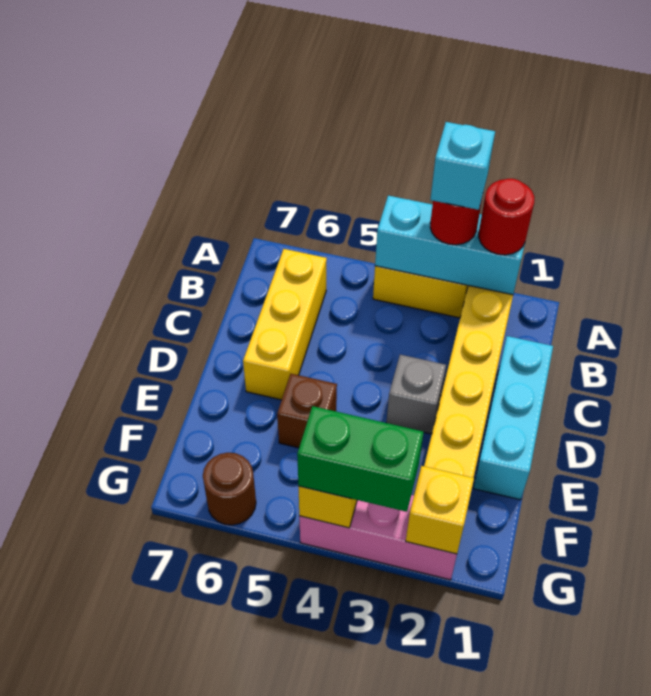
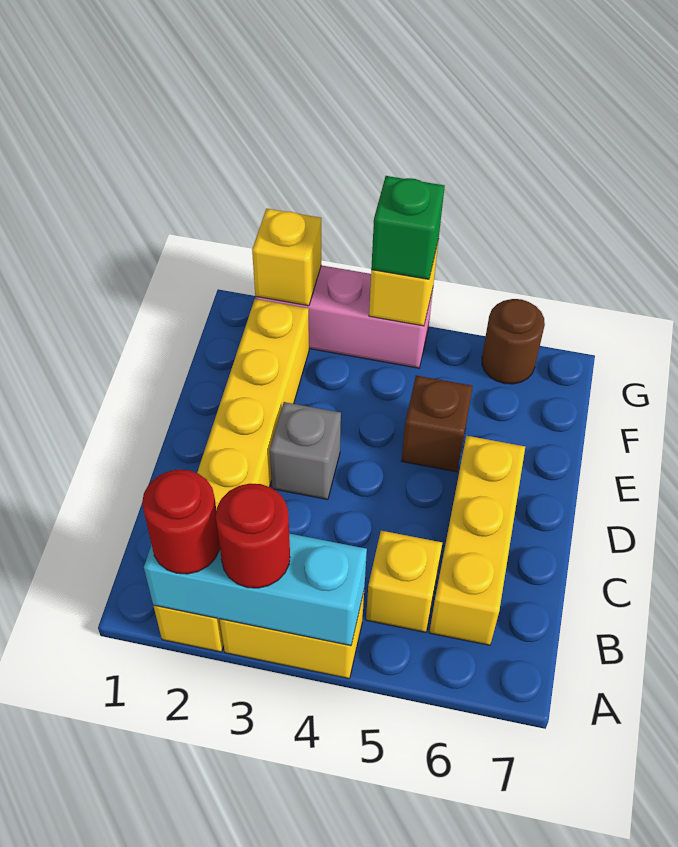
cyan brick A3 level 4 -> none
none -> yellow brick B5 level 1
cyan brick C1:E1 level 1 -> none
green brick G3:G4 level 3 -> green brick G4 level 3

